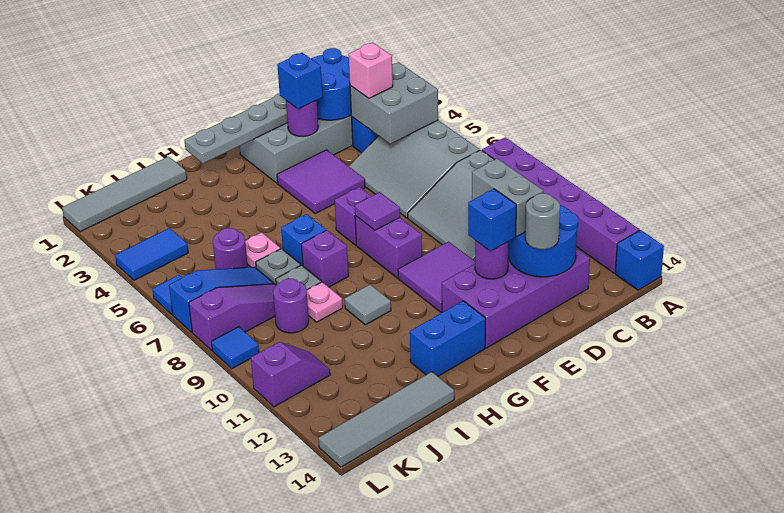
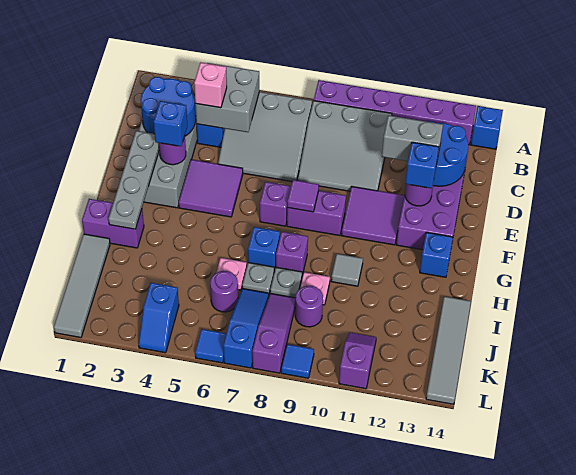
grey round brick D13 level 3 -> none
blue brick G13:H13 level 1 -> blue brick G13 level 1
none -> purple brick H1:H2 level 1
blue tile K4:L4 level 1 -> blue slope K4:L4 level 1 top K

